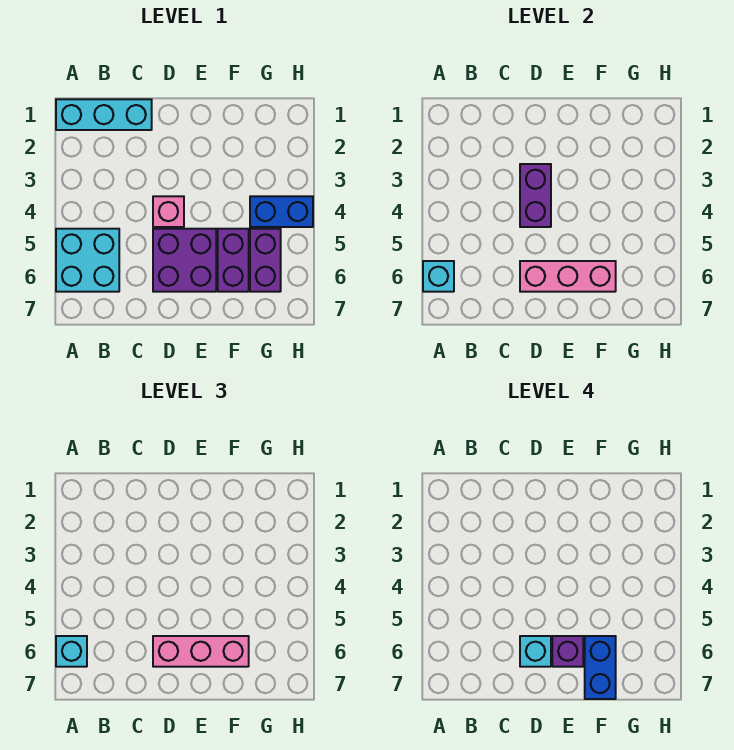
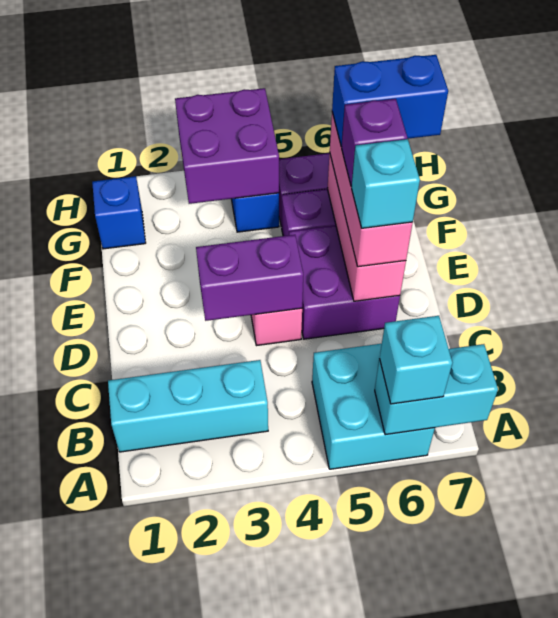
cyan brick A1:C1 level 1 -> cyan brick B1:B3 level 1
cyan brick A6 level 2 -> cyan brick A6:A7 level 2
none -> blue brick G1 level 1
none -> purple brick G3:H4 level 2

